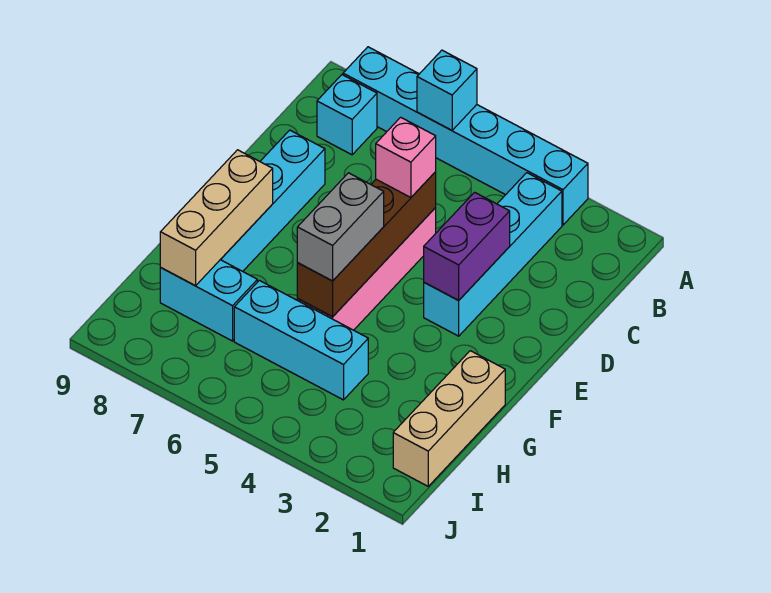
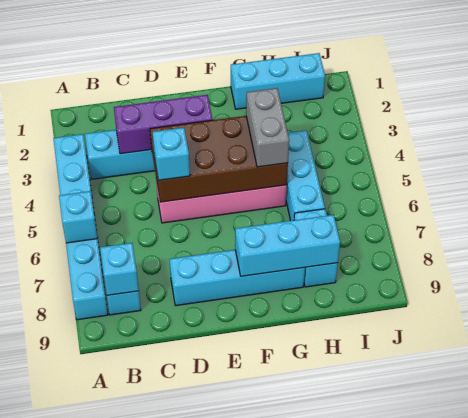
none -> cyan brick B8 level 2
purple brick D3:E3 level 2 -> purple brick C3:E3 level 2
brown brick D5:G5 level 2 -> brown brick D4:G5 level 2
pink brick D5 level 3 -> cyan brick D5 level 3
grey brick F5:G5 level 3 -> grey brick G4:G5 level 3
tan brick F8:H8 level 2 -> cyan brick F8:H8 level 2
tan brick G1:I1 level 1 -> cyan brick G1:I1 level 1

